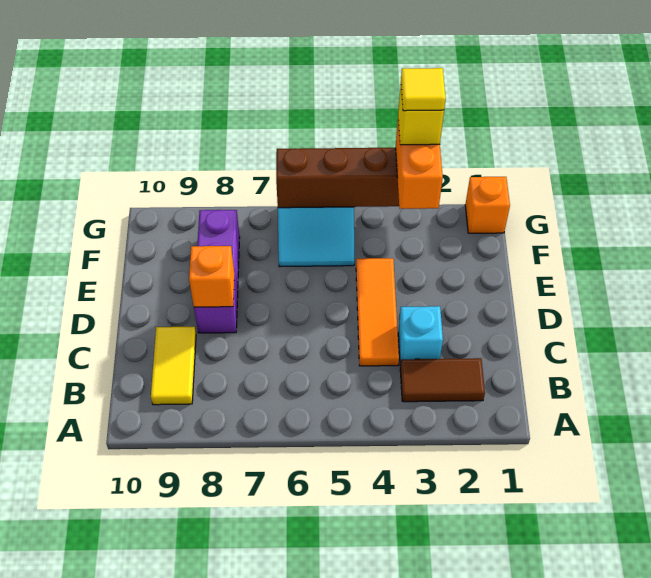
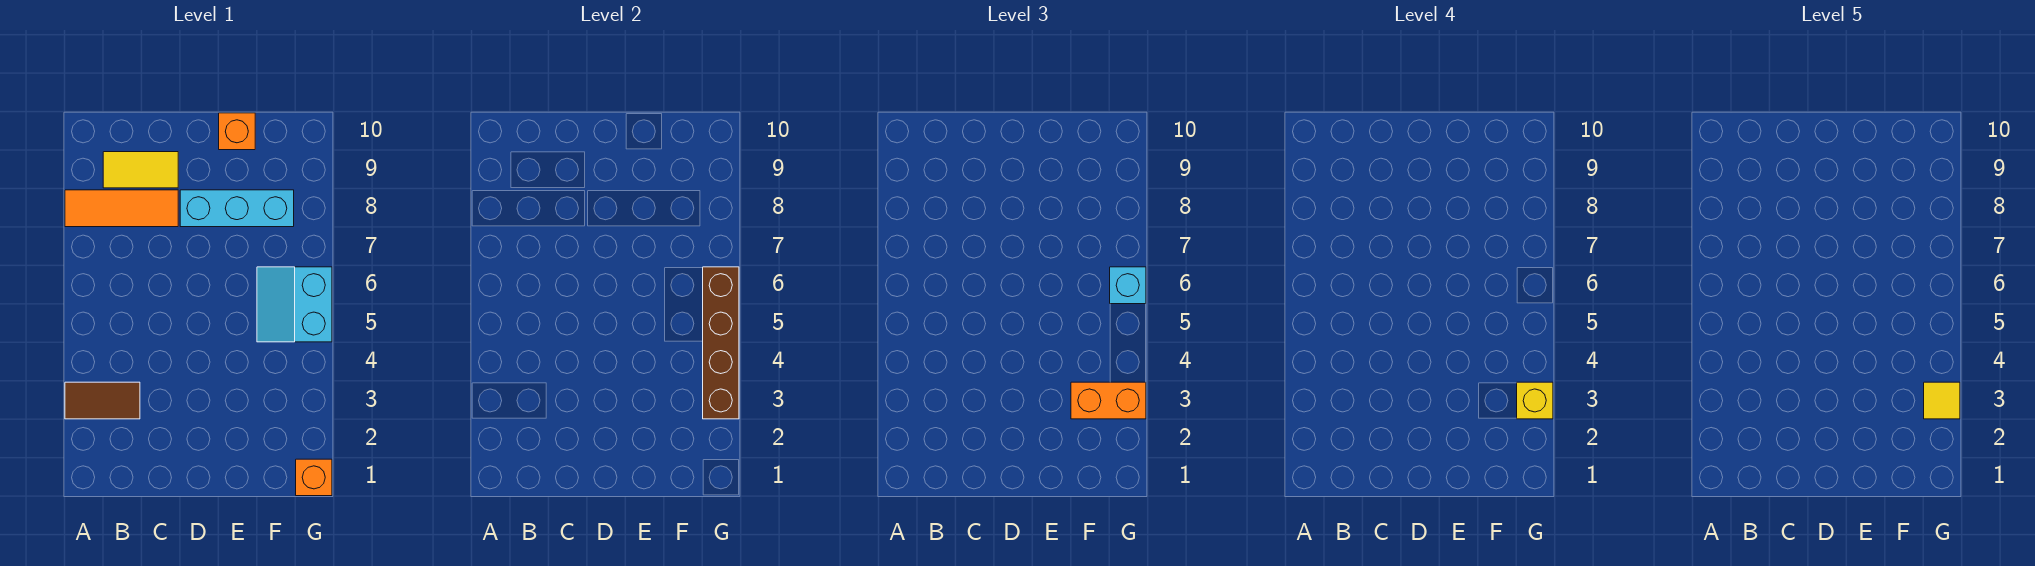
brown tile B2:B3 level 1 -> brown tile A3:B3 level 1
cyan brick C3 level 1 -> cyan brick G6 level 3
orange tile C4:E4 level 1 -> orange tile A8:C8 level 1
purple brick D8:F8 level 1 -> cyan brick D8:F8 level 1
orange brick D8 level 2 -> orange brick E10 level 1

